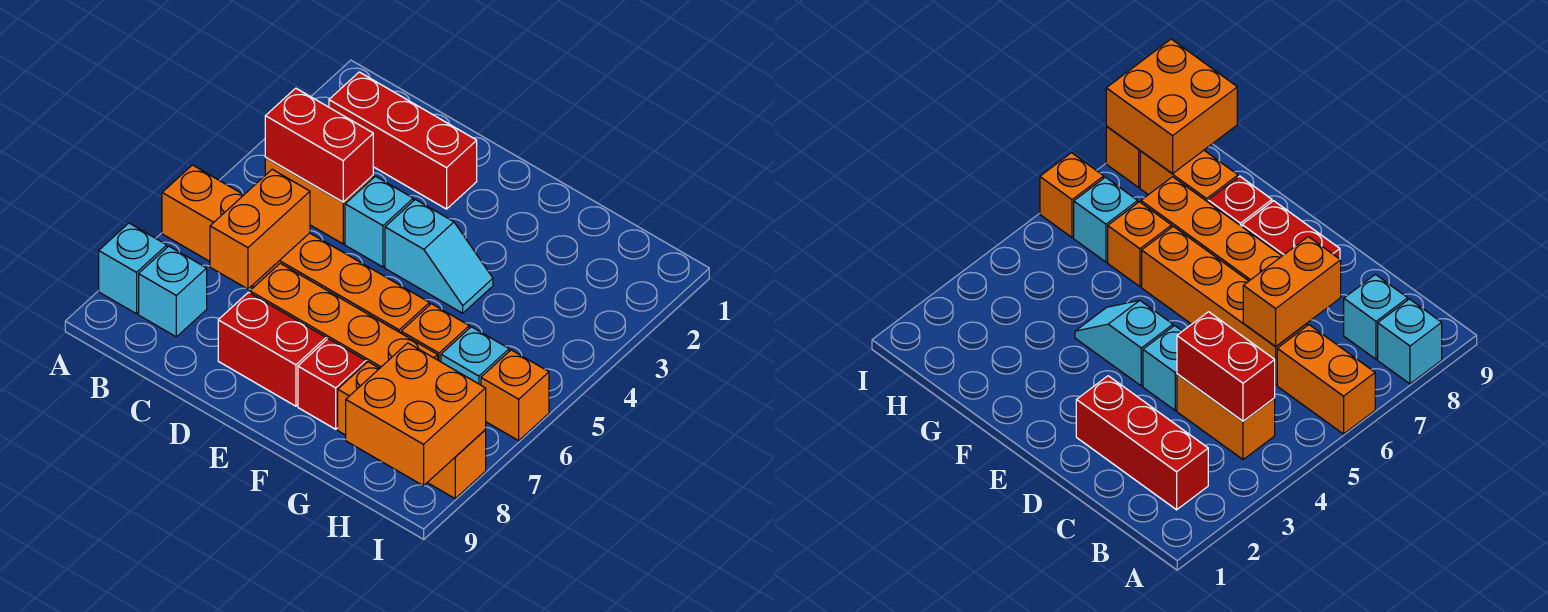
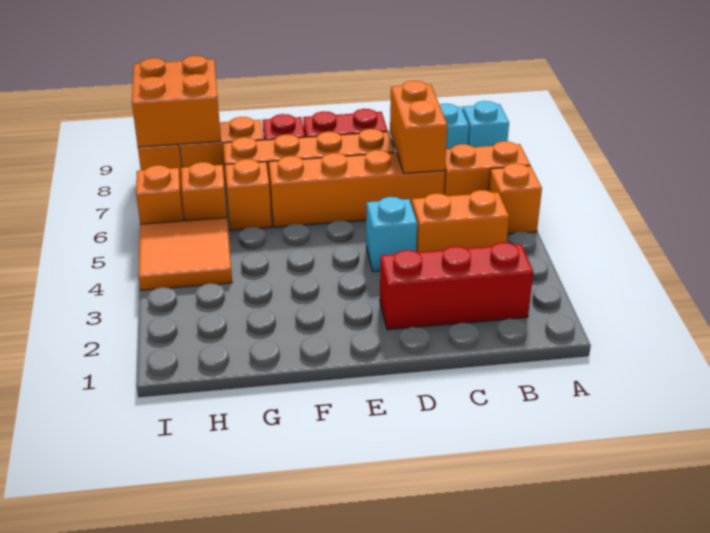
none -> orange brick A5 level 1
red brick B4:C4 level 2 -> none
cyan slope E4:F4 level 1 top E -> none
none -> orange tile H4:I5 level 1
cyan brick H6 level 1 -> orange brick H6 level 1

